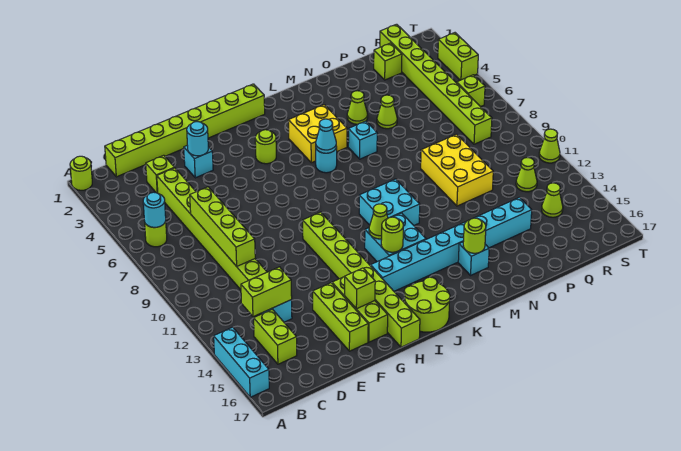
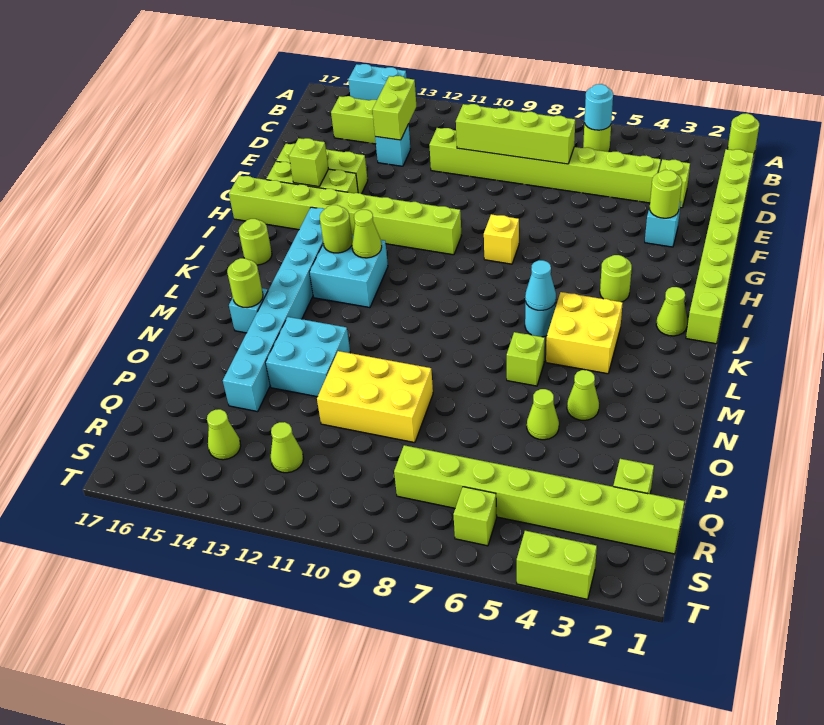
cyan brick A14:A16 level 1 -> cyan brick A14:A15 level 1
cyan round brick F3 level 2 -> lime round brick F3 level 2
none -> yellow brick H8 level 1
lime round brick I16:J17 level 1 -> lime round brick J16 level 1
cyan brick K10:L11 level 1 -> cyan brick N12:O13 level 1
cyan brick M6 level 1 -> lime brick M6 level 1
lime cone T11 level 1 -> lime cone J2 level 1

